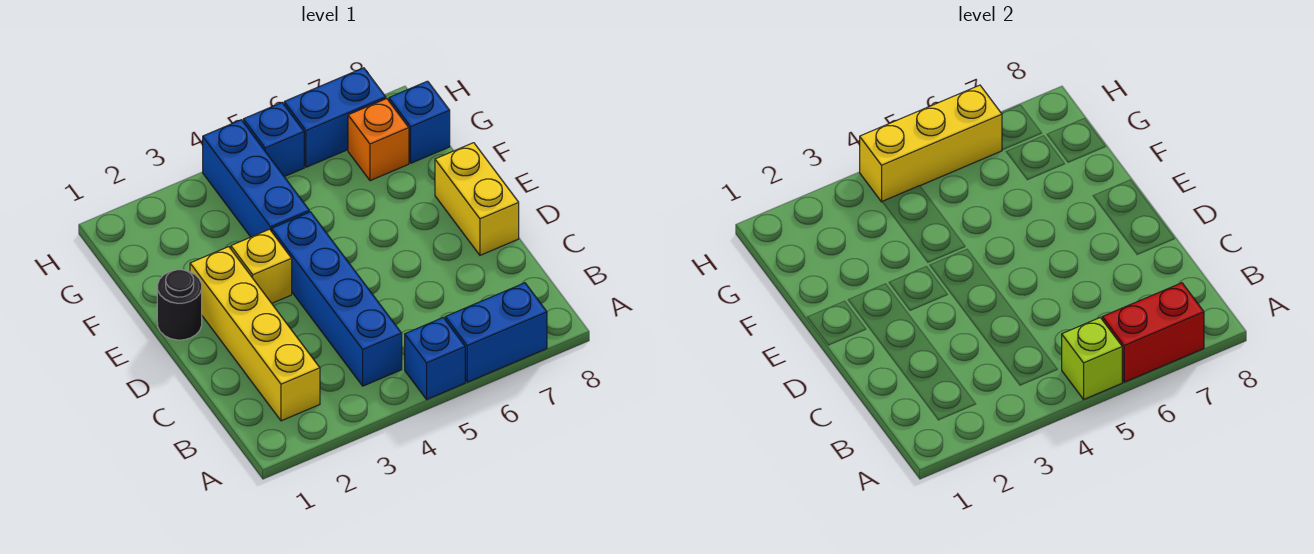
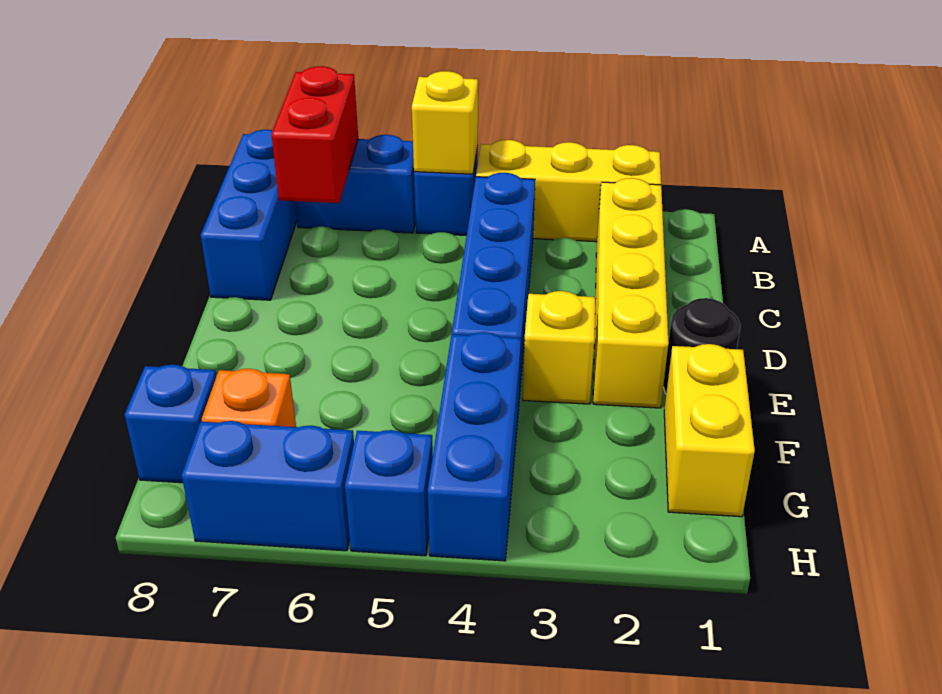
lime brick A5 level 2 -> yellow brick A5 level 2
red brick A6:A7 level 2 -> red brick A7:B7 level 2
none -> blue brick A8:C8 level 1
yellow brick D8:E8 level 1 -> yellow brick F1:G1 level 1
yellow brick H4:H6 level 2 -> yellow brick A2:A4 level 1

